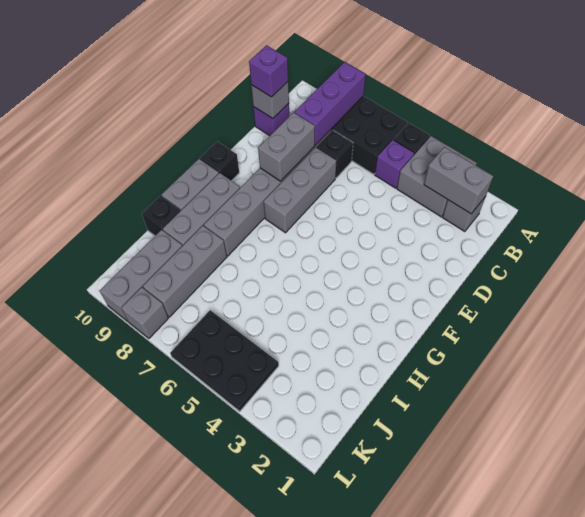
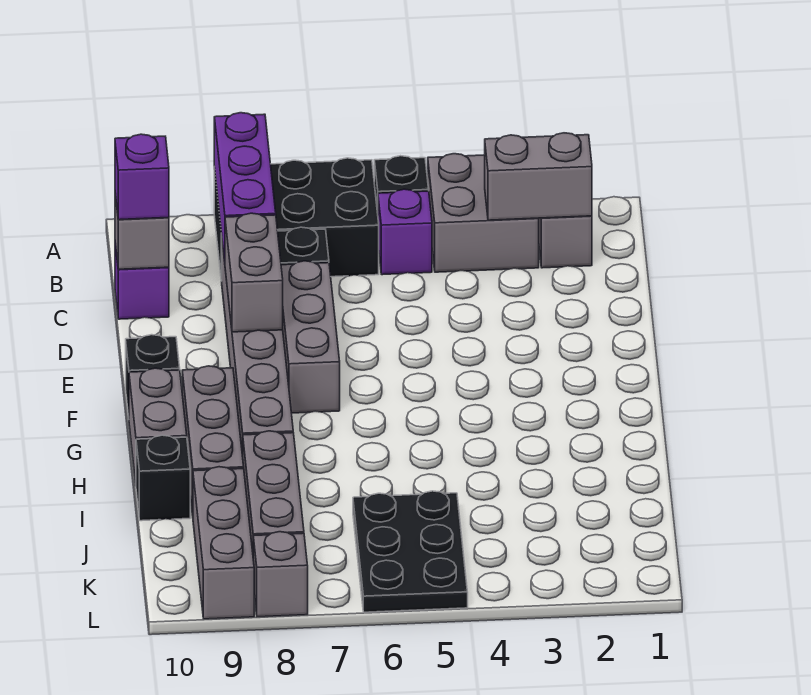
black plate K4:L6 level 1 -> black plate J5:L6 level 1

